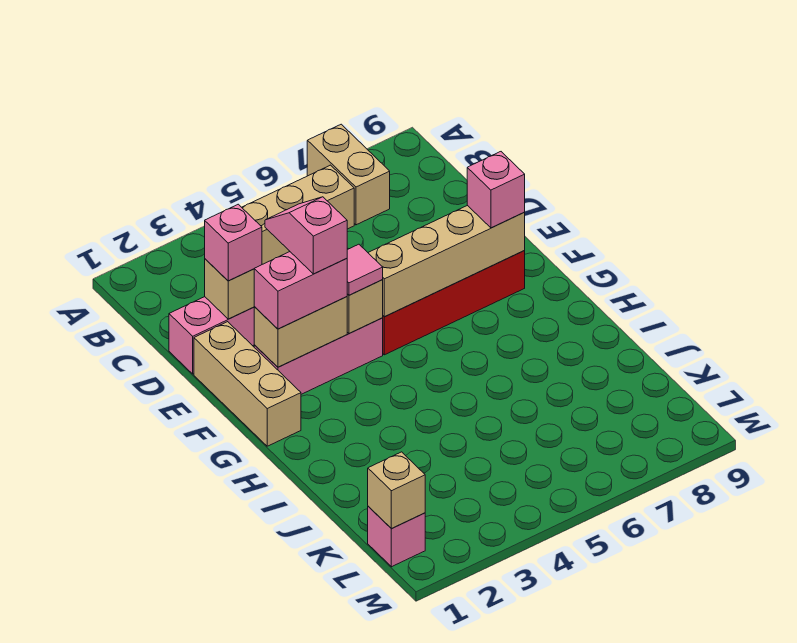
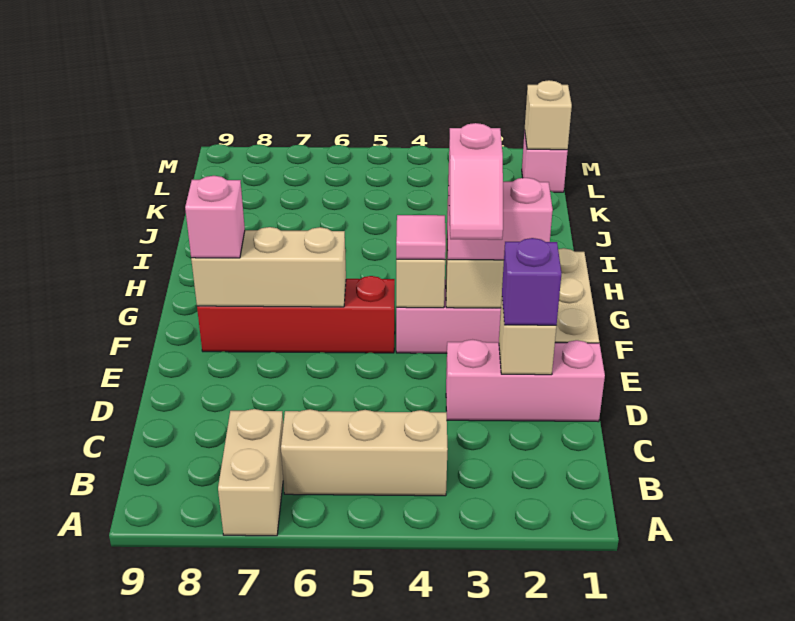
pink brick D2 level 3 -> purple brick D2 level 3
tan brick F5:F8 level 2 -> tan brick F6:F8 level 2

